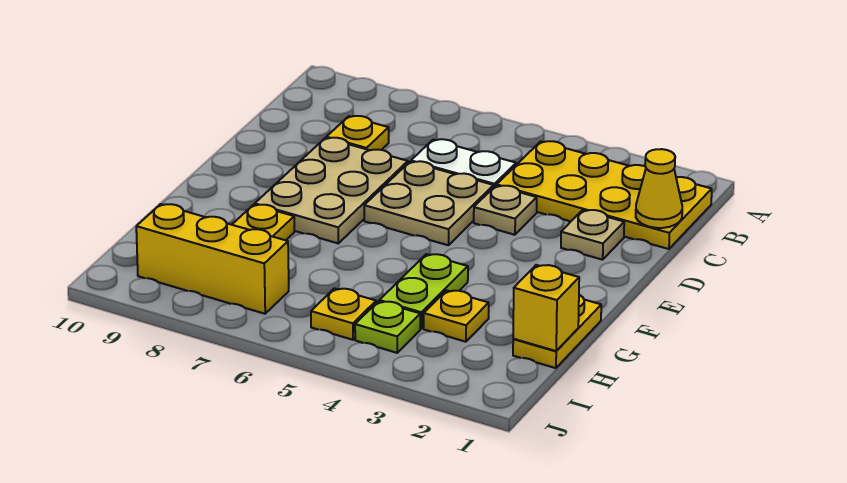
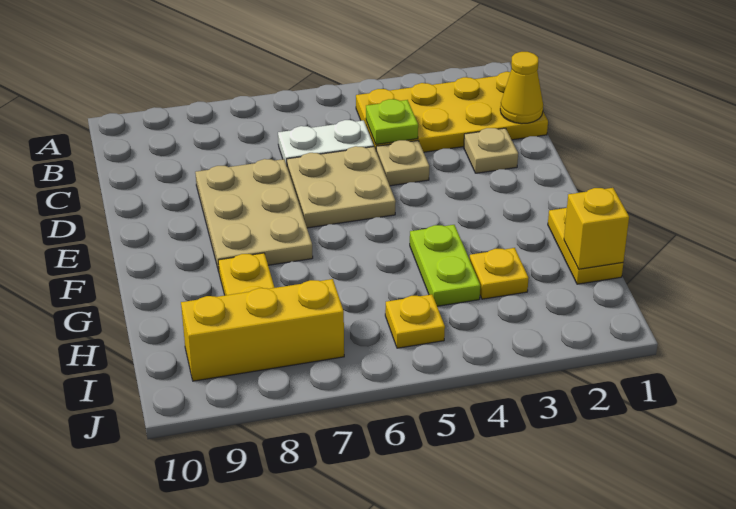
yellow plate C8 level 1 -> none
lime plate I4 level 1 -> lime plate C4 level 2

